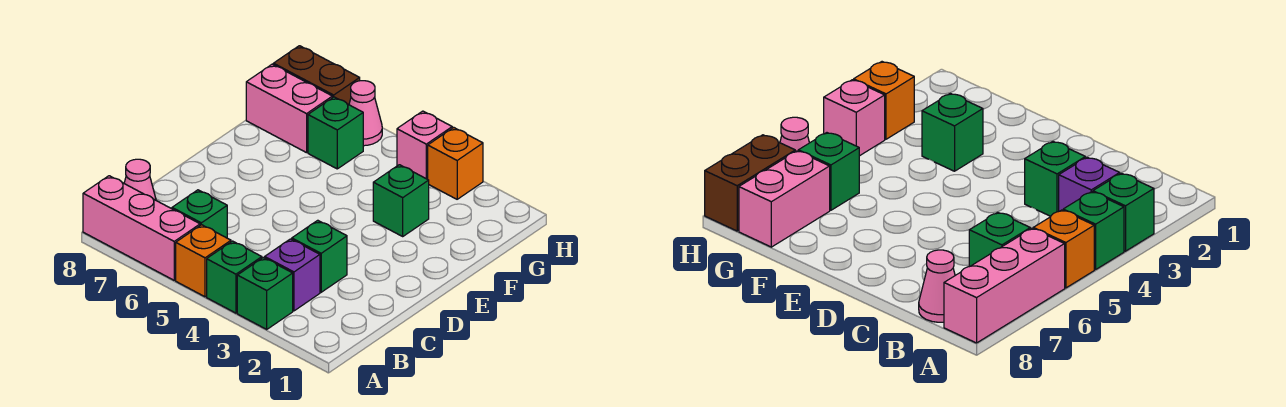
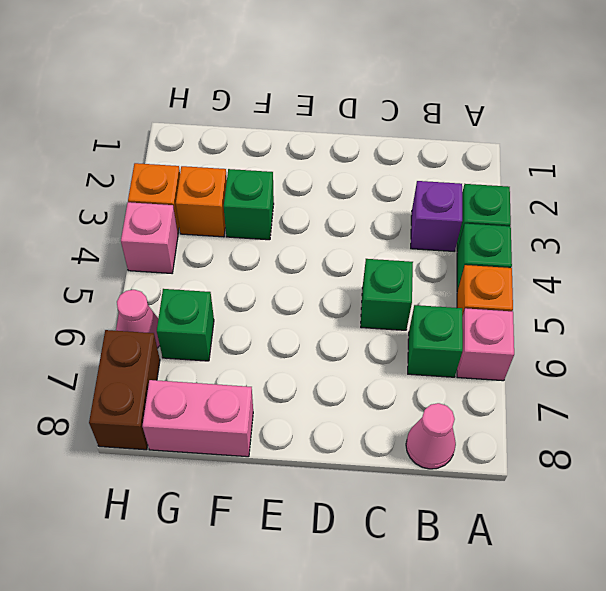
pink brick A6:A8 level 1 -> pink brick A6 level 1
green brick C3 level 1 -> green brick C5 level 1
none -> orange brick G3 level 1
pink brick G7:G8 level 1 -> pink brick F8:G8 level 1

